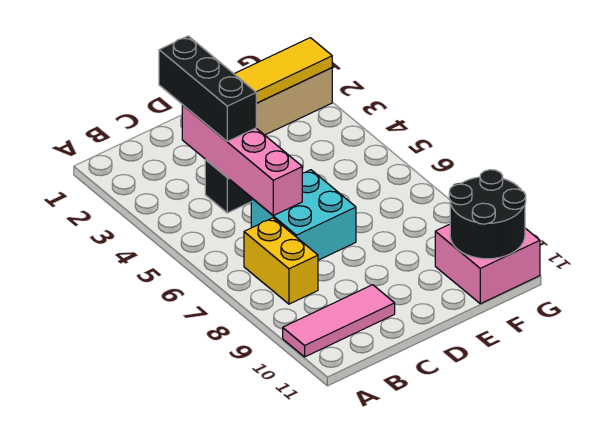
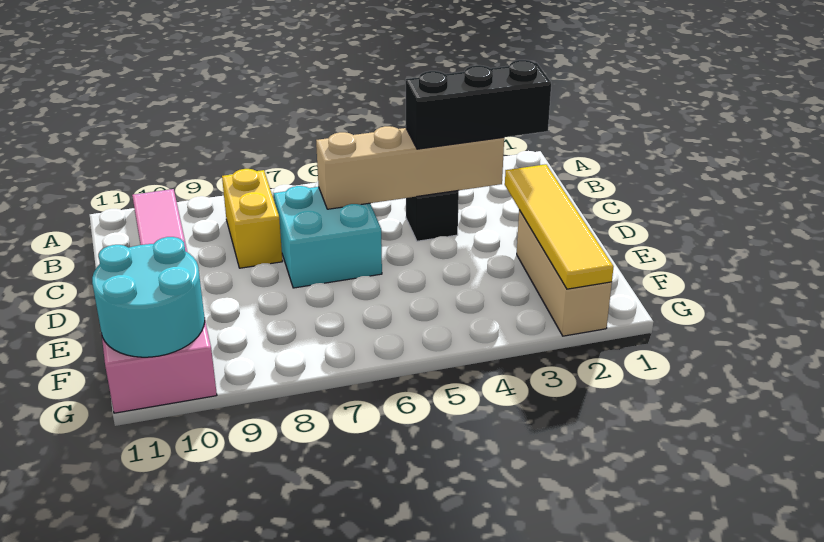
yellow brick B7:B8 level 1 -> yellow brick B8:C8 level 1
pink brick C3:C6 level 2 -> tan brick C3:C6 level 2
black round brick F10:G11 level 2 -> cyan round brick F10:G11 level 2

